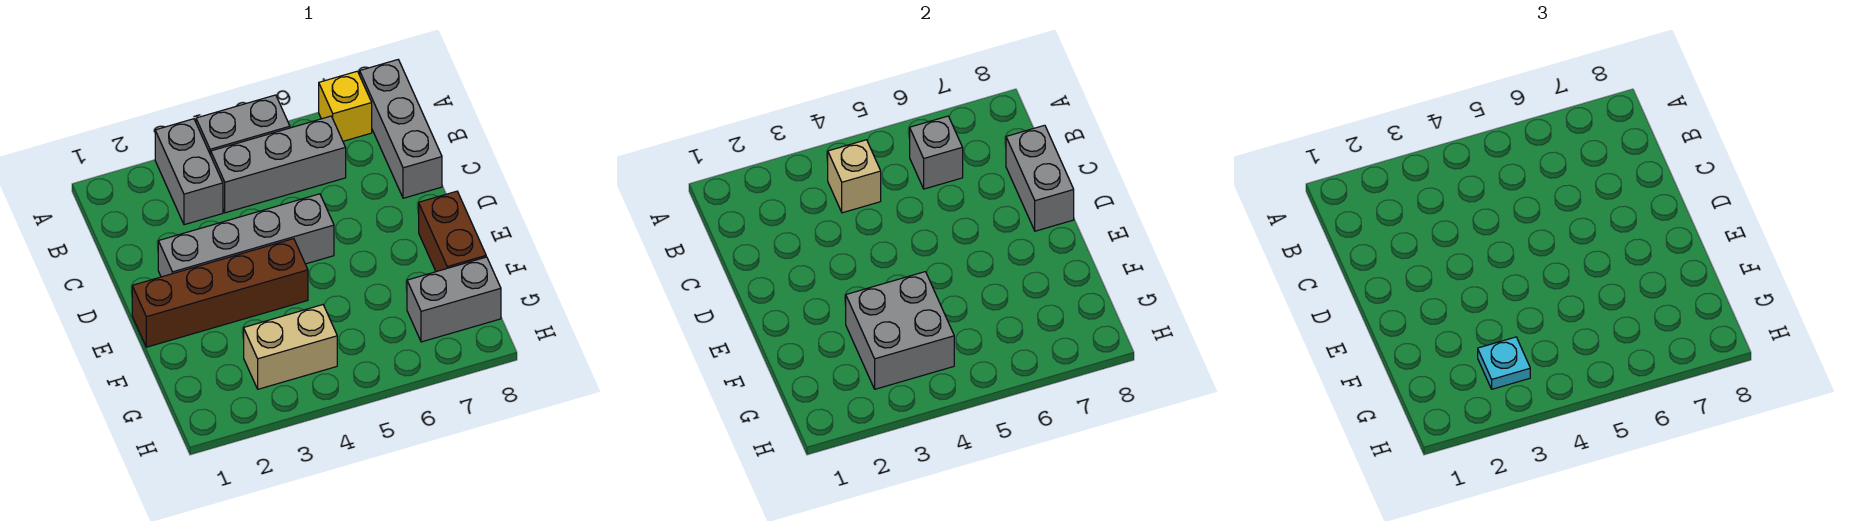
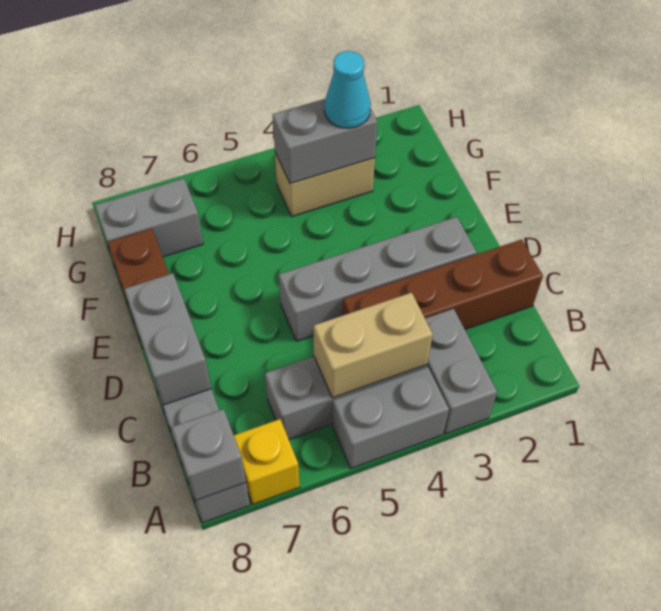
tan brick B4 level 2 -> tan brick B4:B5 level 2
grey brick B6 level 2 -> grey brick A8 level 2
brown brick E1:E4 level 1 -> brown brick C1:C4 level 1
grey brick F3:G4 level 2 -> grey brick G3:G4 level 2
cyan plate G3 level 3 -> cyan cone G3 level 3

